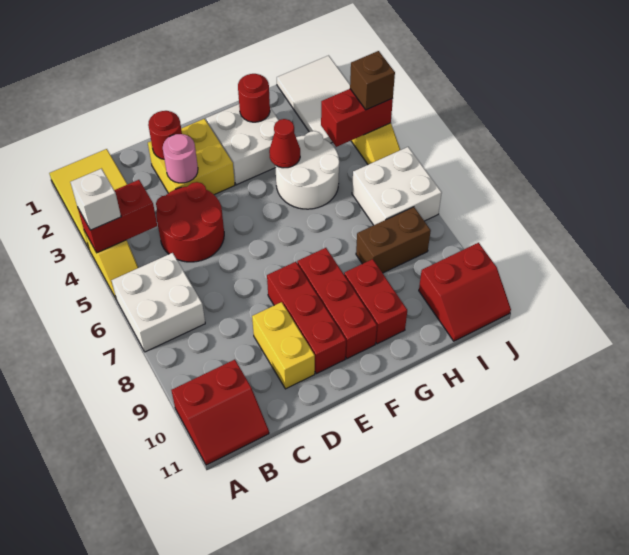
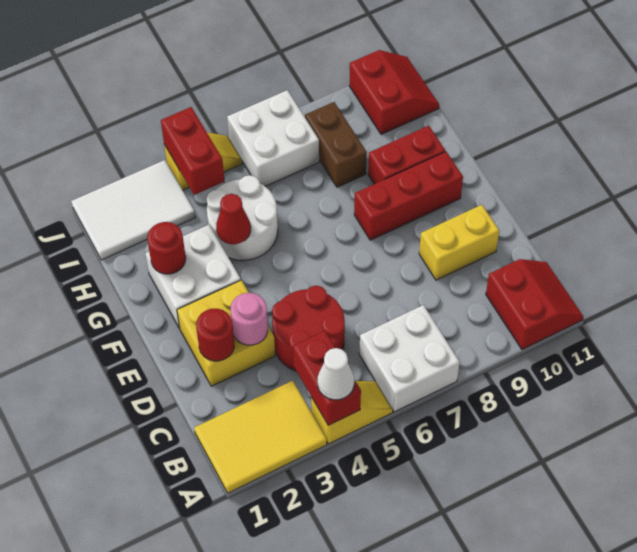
white brick A4 level 3 -> white cone A4 level 3
red brick E8:E10 level 1 -> none
brown brick J4 level 3 -> none

